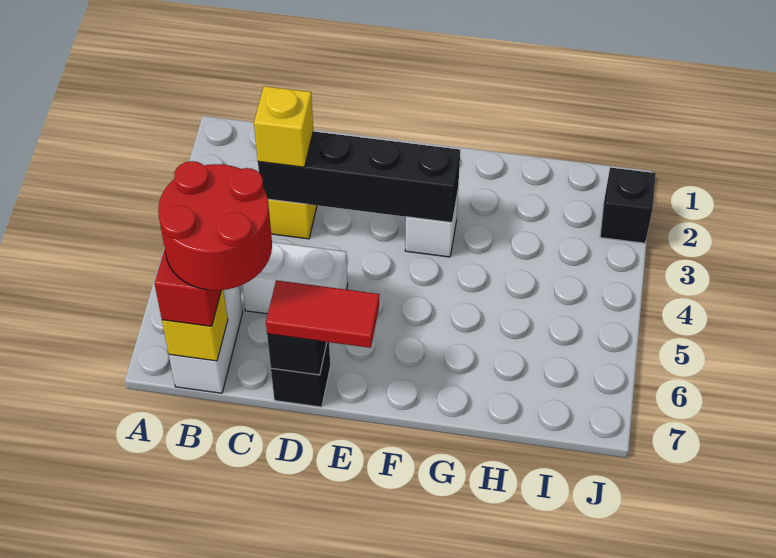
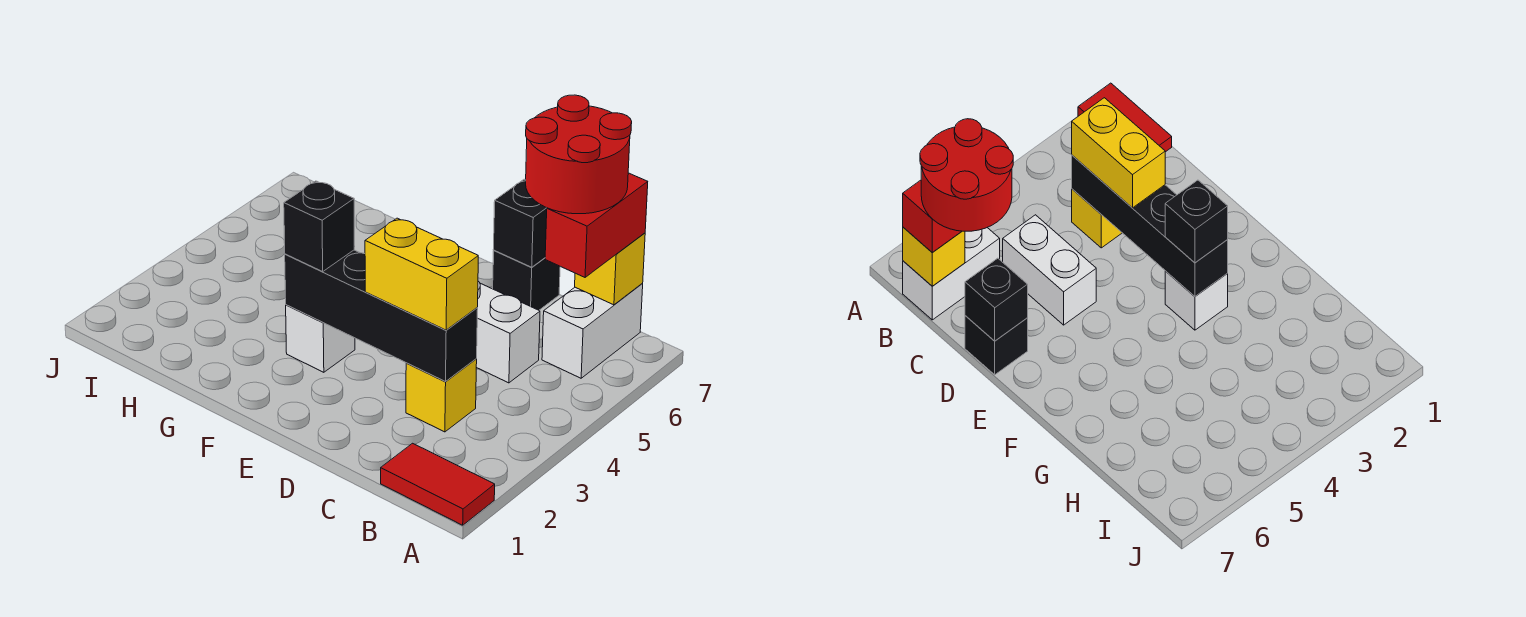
yellow brick C3 level 3 -> yellow brick C3:D3 level 3
red tile D7:E7 level 3 -> red tile A1:B1 level 1
black brick J2 level 1 -> black brick F3 level 3

